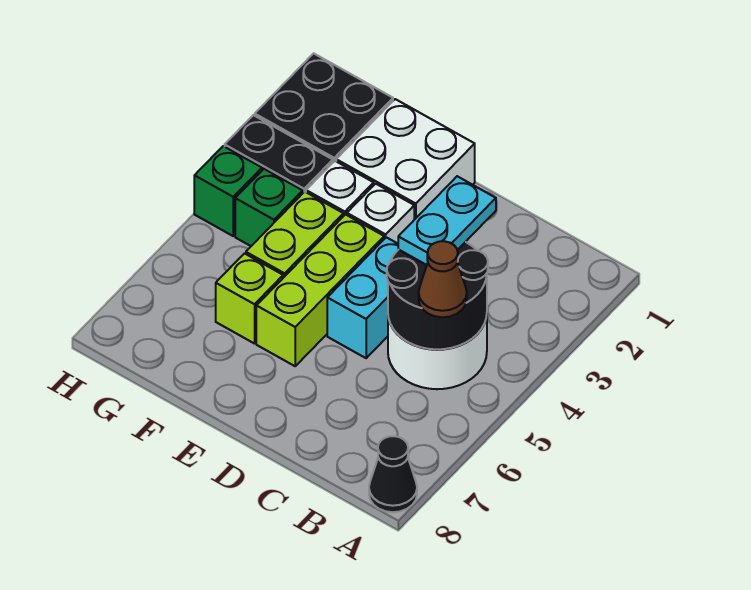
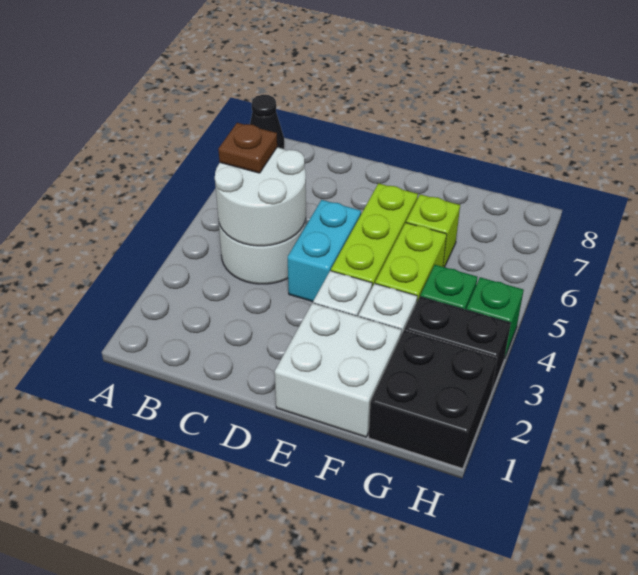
black round brick B4:C5 level 2 -> white round brick B4:C5 level 2
brown cone B5 level 3 -> brown plate B5 level 3
cyan plate C3:C4 level 3 -> none

